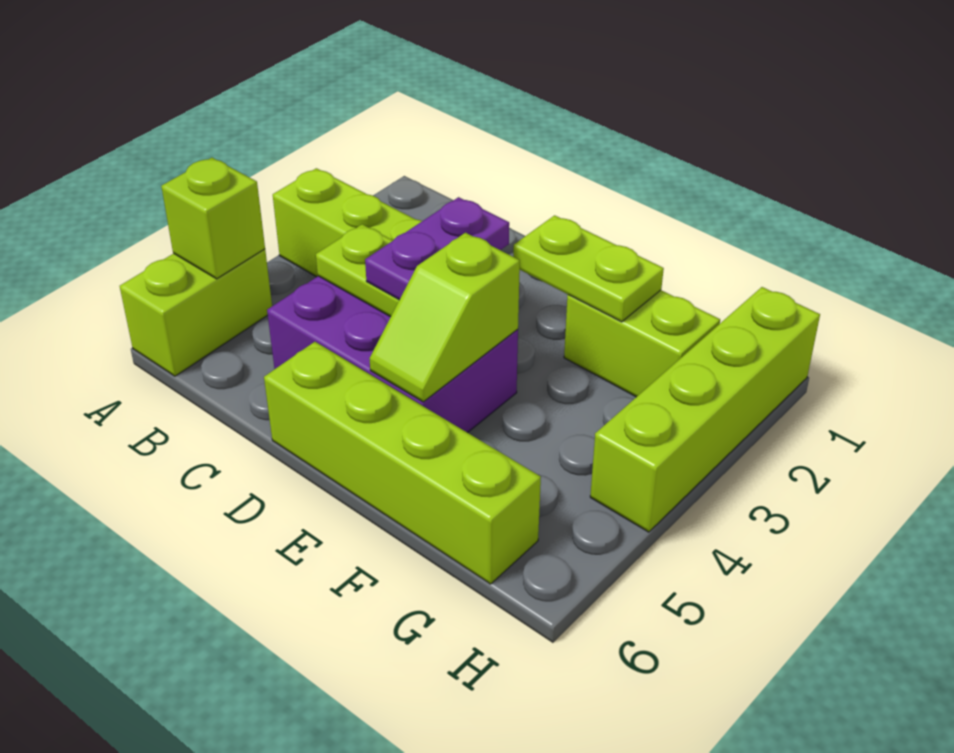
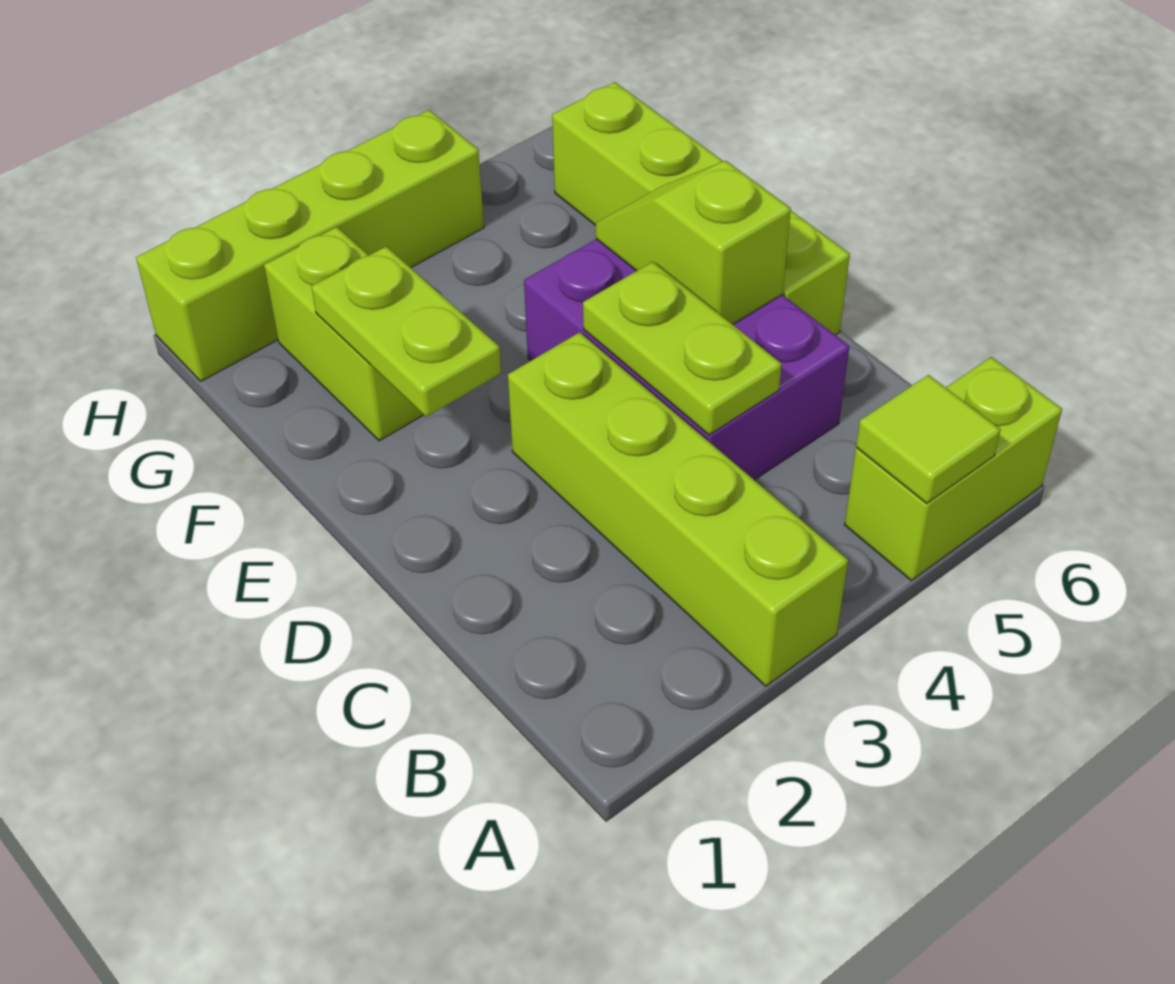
lime brick A5 level 2 -> lime tile A5 level 2
purple plate D3:D4 level 3 -> none
lime slope E4:E5 level 2 top 4 -> lime slope D5:E5 level 2 top D

